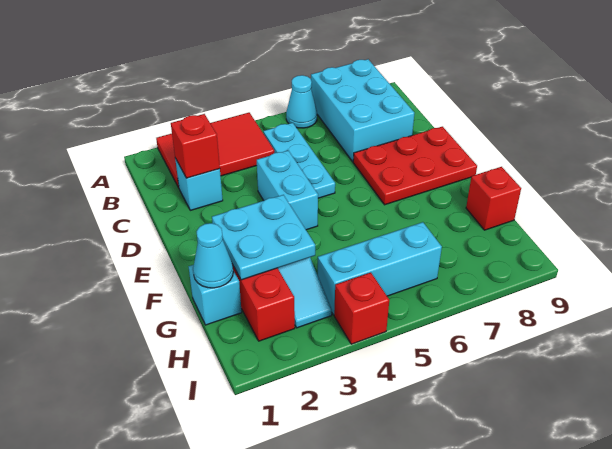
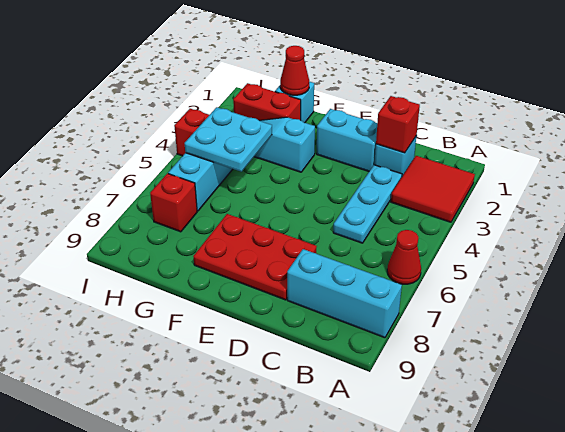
red tile A2:B4 level 1 -> red tile A2:B3 level 1
cyan cone A6 level 1 -> red cone A6 level 1
cyan brick A7:C8 level 1 -> cyan brick A8:C8 level 1
cyan plate B5:D5 level 1 -> cyan plate C3:C5 level 1
cyan brick D4:E4 level 1 -> cyan brick D2:E2 level 1
red plate D7:E9 level 1 -> red plate D7:F8 level 1
cyan plate F2:G3 level 2 -> cyan plate G4:H5 level 2
cyan cone G1 level 2 -> red cone G1 level 2
red brick G9 level 1 -> red brick H7 level 1

